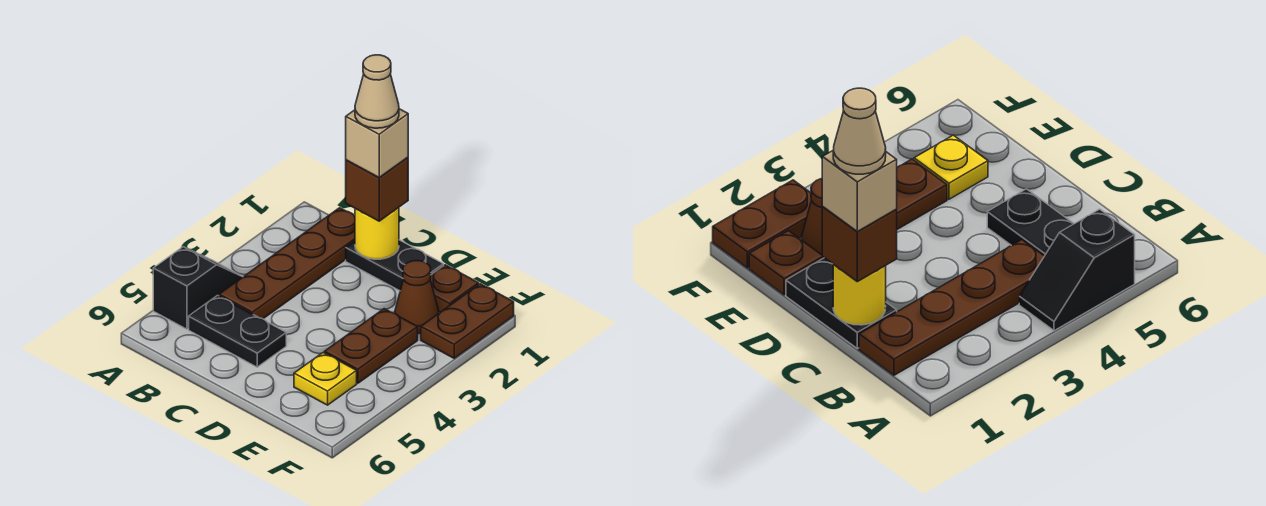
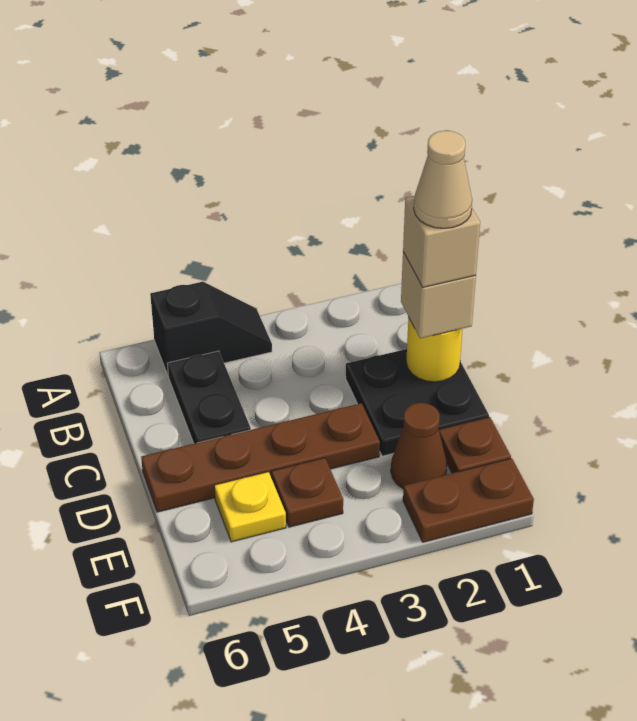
brown plate B1:B4 level 1 -> brown plate D3:D6 level 1
black plate C1:D1 level 1 -> black plate C1:D2 level 1
brown brick C1 level 3 -> tan brick C1 level 3
brown plate E3:E4 level 1 -> brown plate E4 level 1

